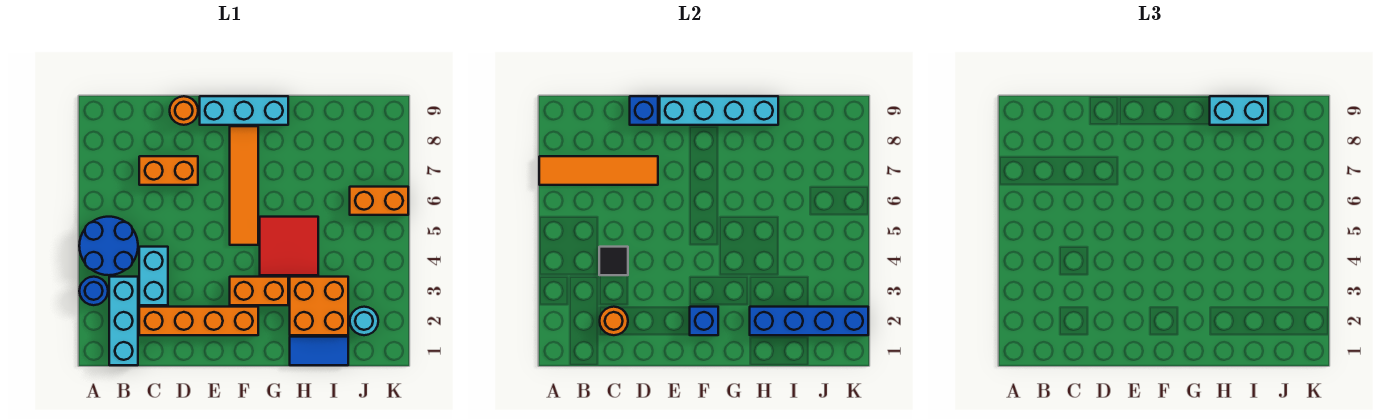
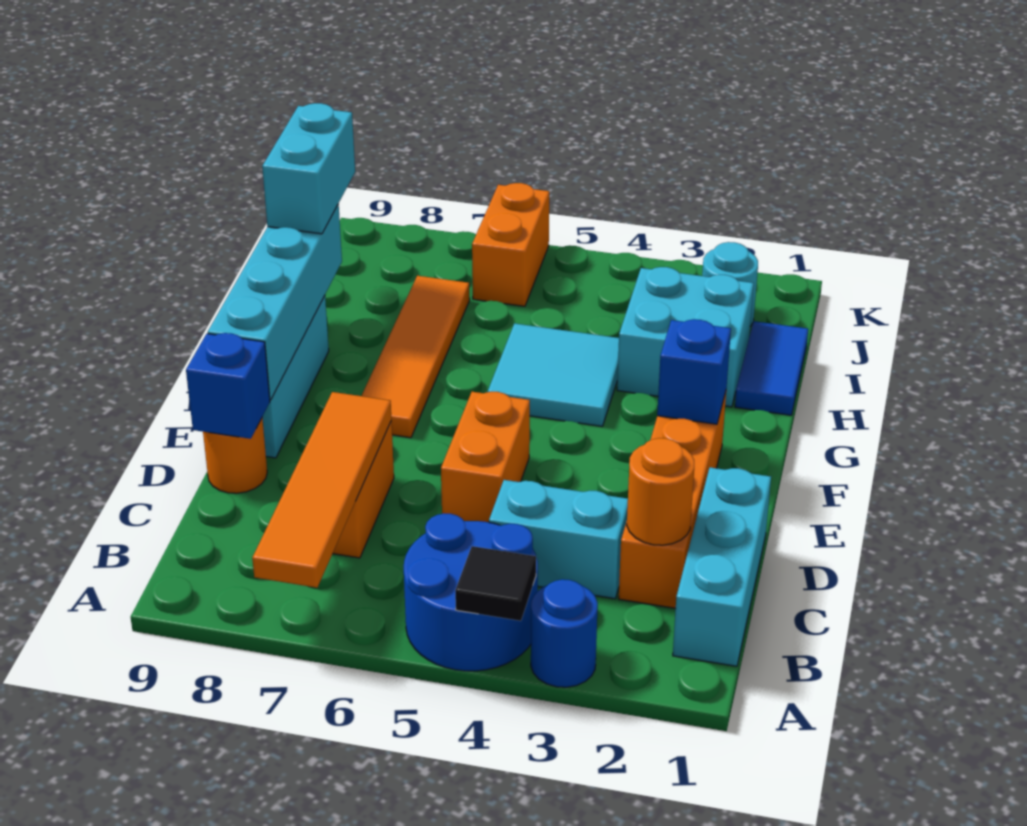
cyan brick B1:B3 level 1 -> cyan brick B1:D1 level 1
black tile C4 level 2 -> black tile A4 level 2
orange brick F3:G3 level 1 -> orange brick D5:E5 level 1
orange tile F5:F8 level 1 -> orange tile F7:I7 level 1
red tile G4:H5 level 1 -> cyan tile G4:H5 level 1
orange brick H2:I3 level 1 -> cyan brick H2:I3 level 1
blue brick H2:K2 level 2 -> none

